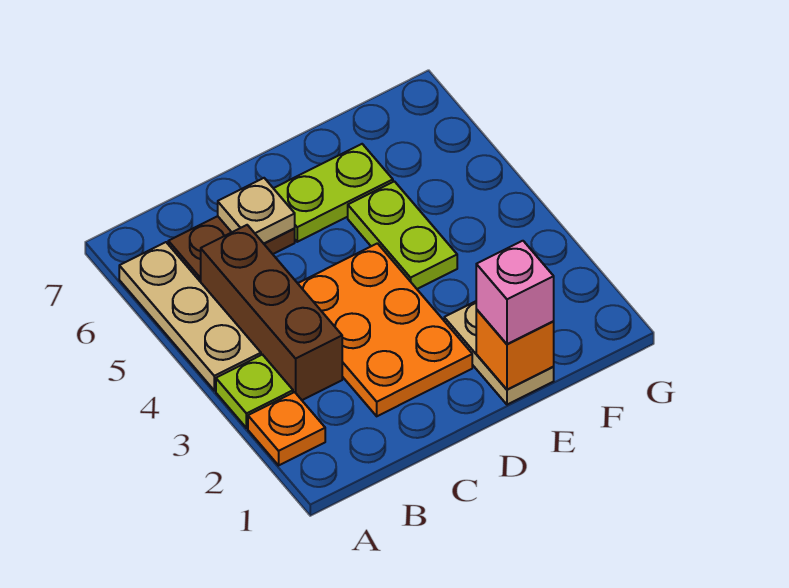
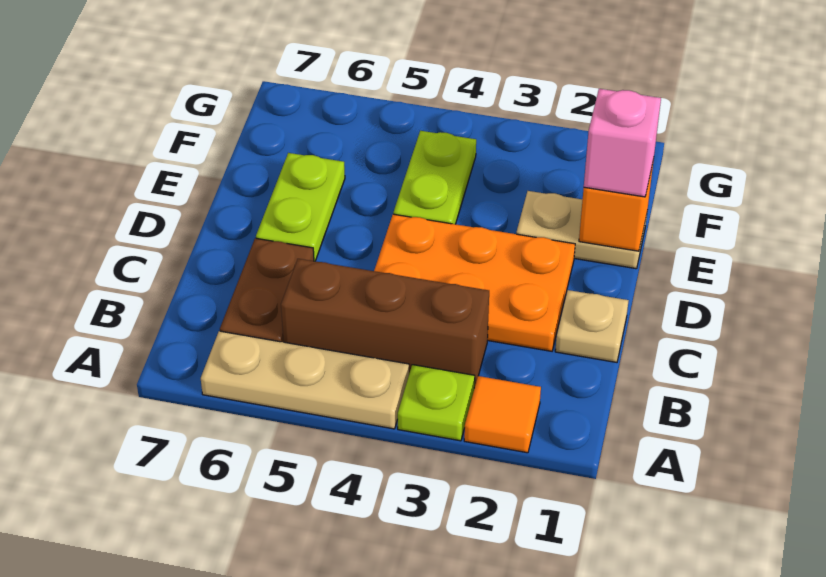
orange plate A2 level 1 -> orange tile A2 level 1
tan plate C6 level 2 -> tan plate C1 level 1
lime plate E4:E5 level 1 -> lime plate E4:F4 level 1

